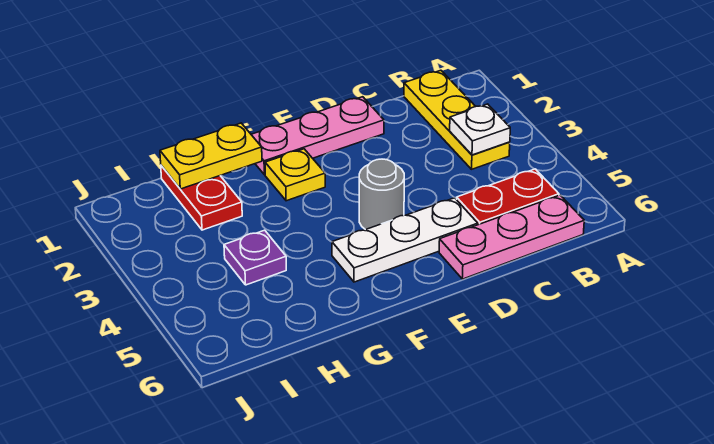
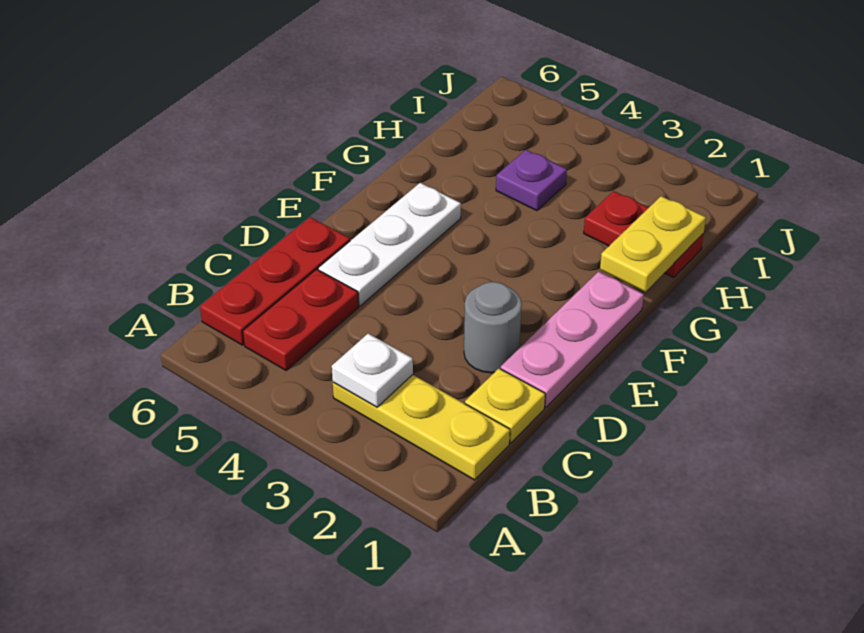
pink plate B6:D6 level 1 -> red plate B6:D6 level 1
grey round brick E4 level 1 -> grey round brick D2 level 1
yellow plate F2 level 1 -> yellow plate C1 level 1

